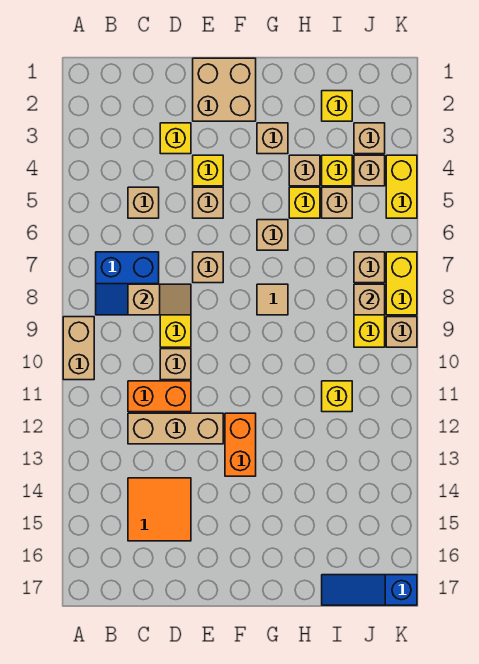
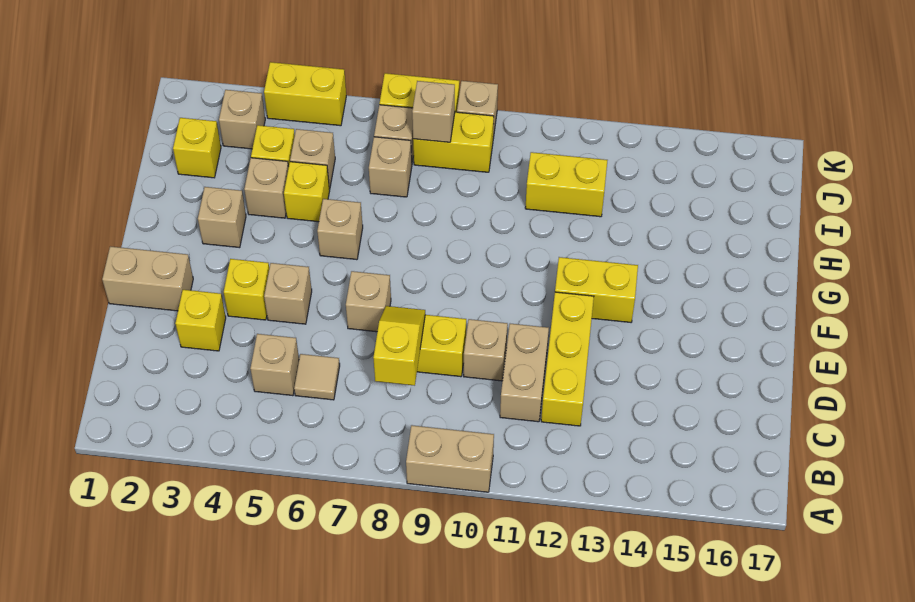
blue slope B7:C8 level 1 top 7 -> none
tan slope C8:D8 level 2 top C -> yellow slope C8:D8 level 2 top C
orange brick C11:D11 level 1 -> tan brick C11:D11 level 1
tan brick C12:E12 level 1 -> yellow brick C12:E12 level 1
orange tile C14:D15 level 1 -> none
tan brick E1:F2 level 1 -> tan brick E1:E2 level 1
orange brick F12:F13 level 1 -> yellow brick F12:F13 level 1
tan tile G8 level 1 -> tan tile C6 level 1
yellow brick I11 level 1 -> yellow brick I11:I12 level 1
blue slope I17:K17 level 1 top K -> none
tan brick J4 level 1 -> tan brick I7 level 1

